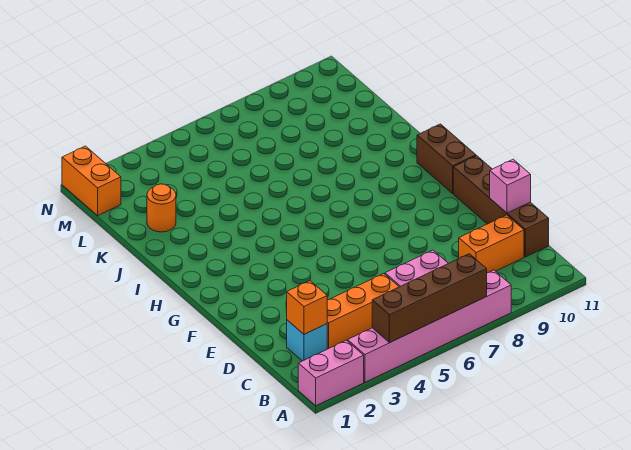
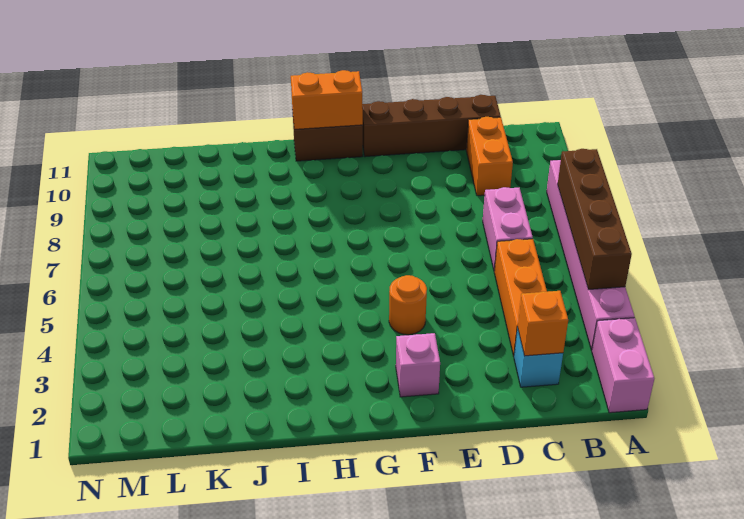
pink brick D11 level 2 -> pink brick F2 level 1
orange round brick K2 level 1 -> orange round brick F4 level 1
orange brick M1:N1 level 1 -> orange brick G11:H11 level 2

